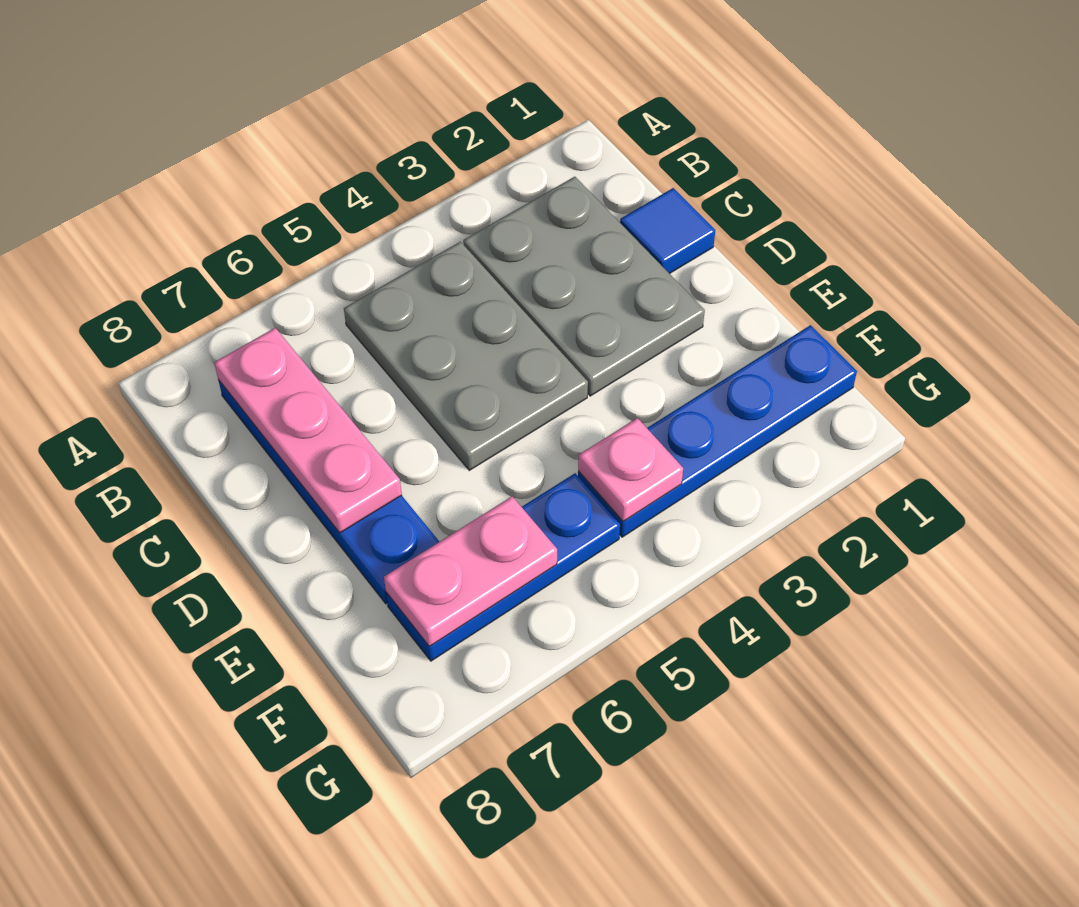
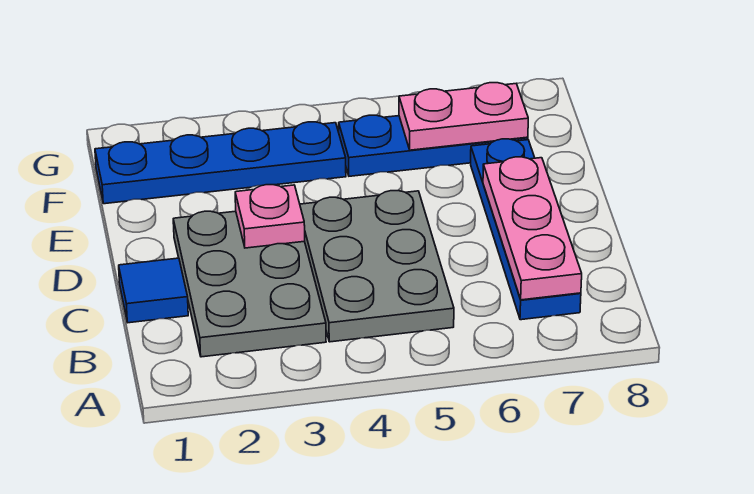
pink plate F4 level 2 -> pink plate D3 level 2

